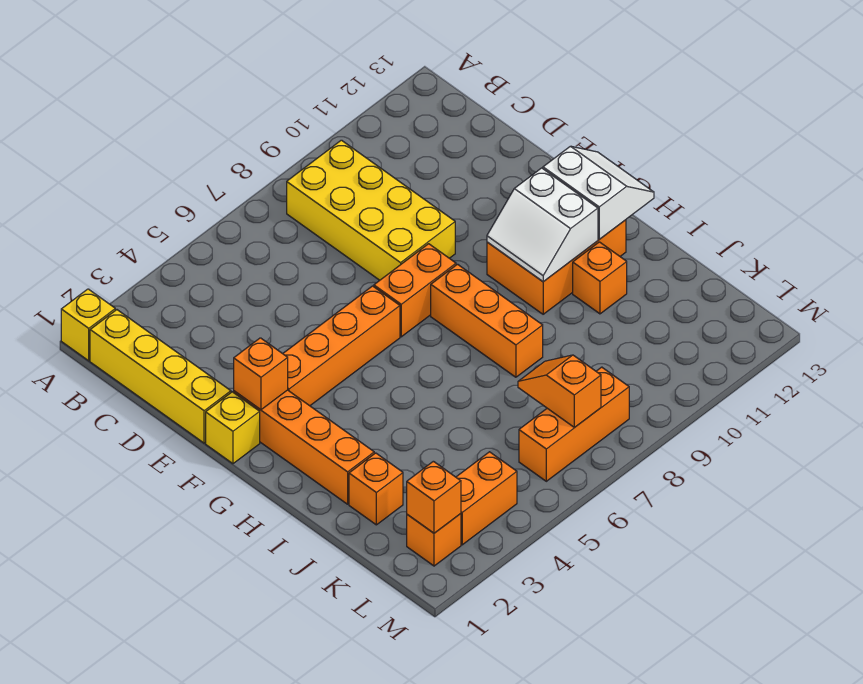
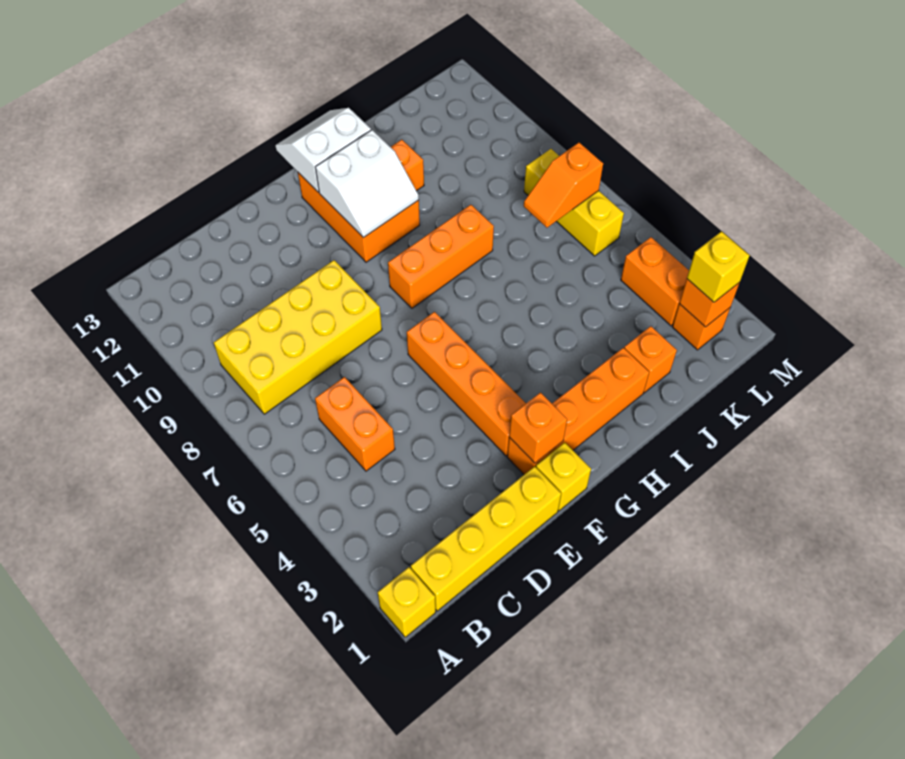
orange brick F7:F8 level 1 -> orange brick C5:C6 level 1
none -> yellow brick L2 level 3
orange brick L6:L8 level 1 -> yellow brick L6:L8 level 1

